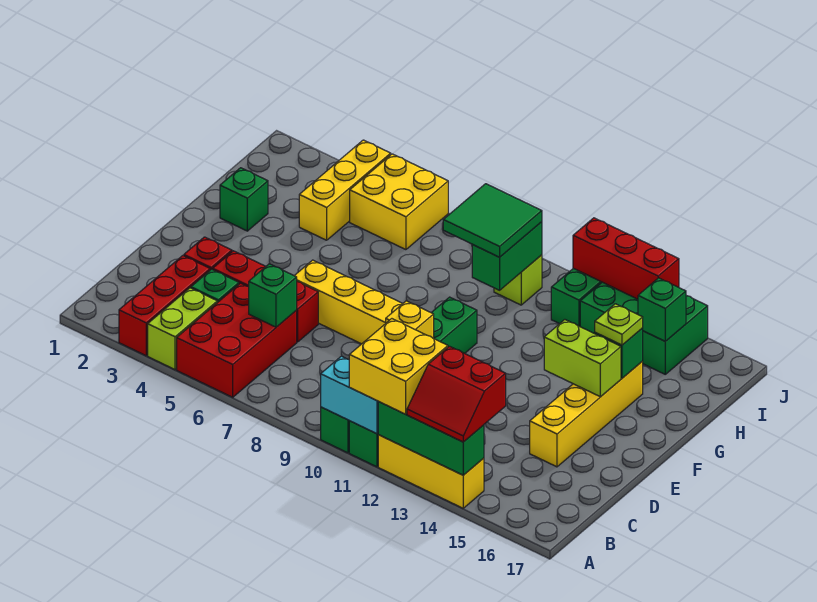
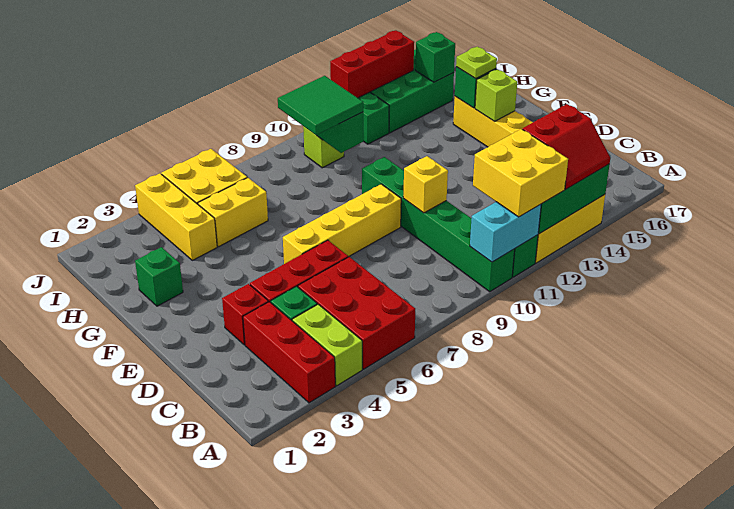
green brick C6 level 2 -> none
lime brick F14:F15 level 2 -> lime brick F15 level 2
none -> yellow brick H5:H6 level 1

